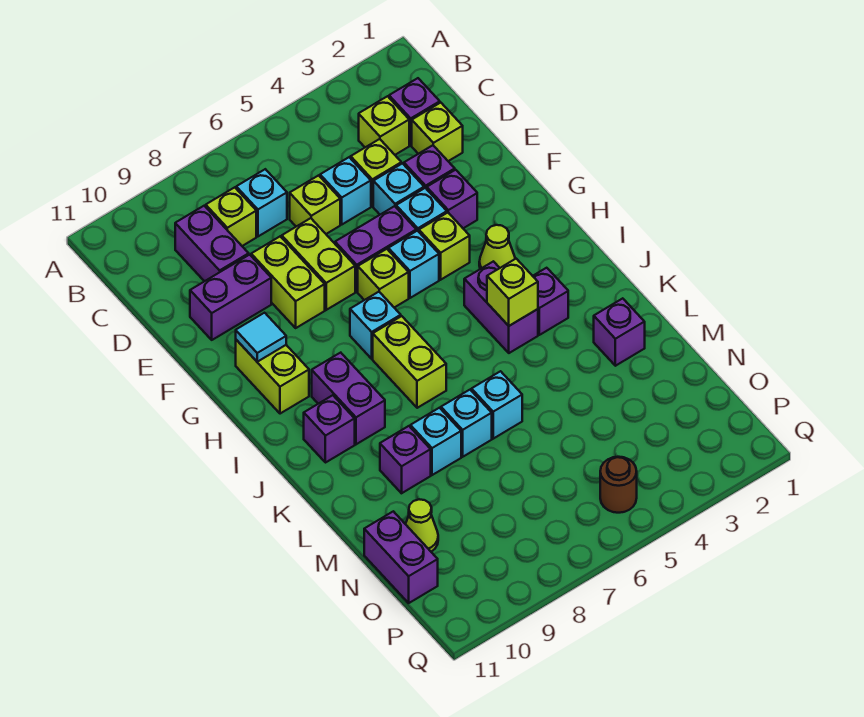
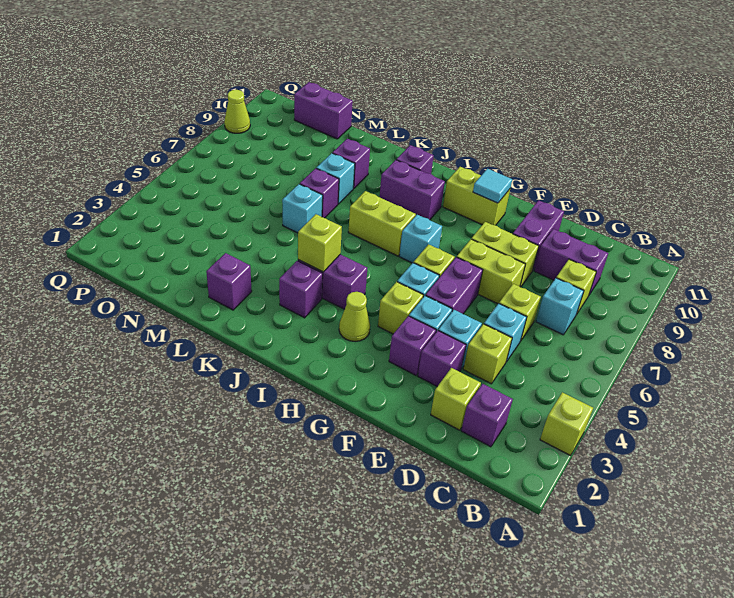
lime brick C3 level 1 -> lime brick A3 level 1
cyan brick L7 level 1 -> purple brick L7 level 1
lime cone N10 level 1 -> lime cone Q9 level 1
brown round brick P5 level 1 -> none

